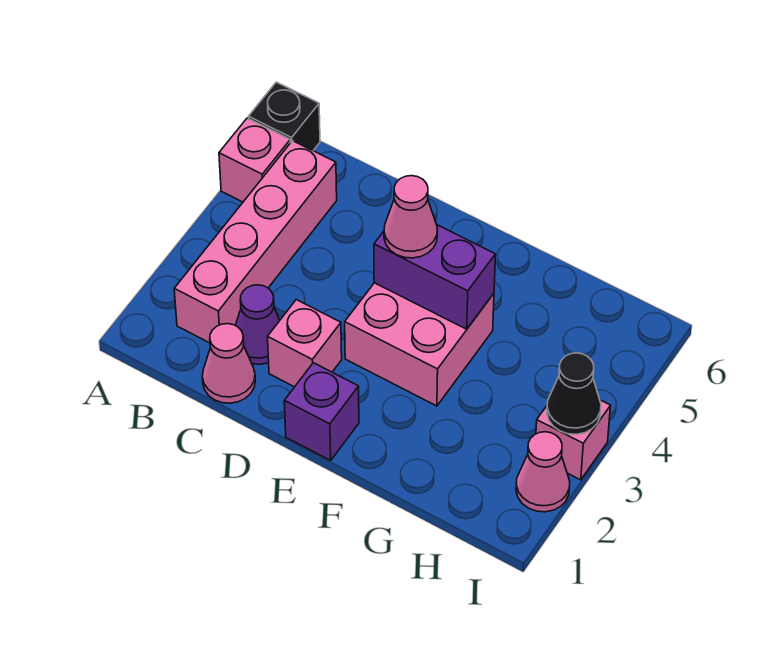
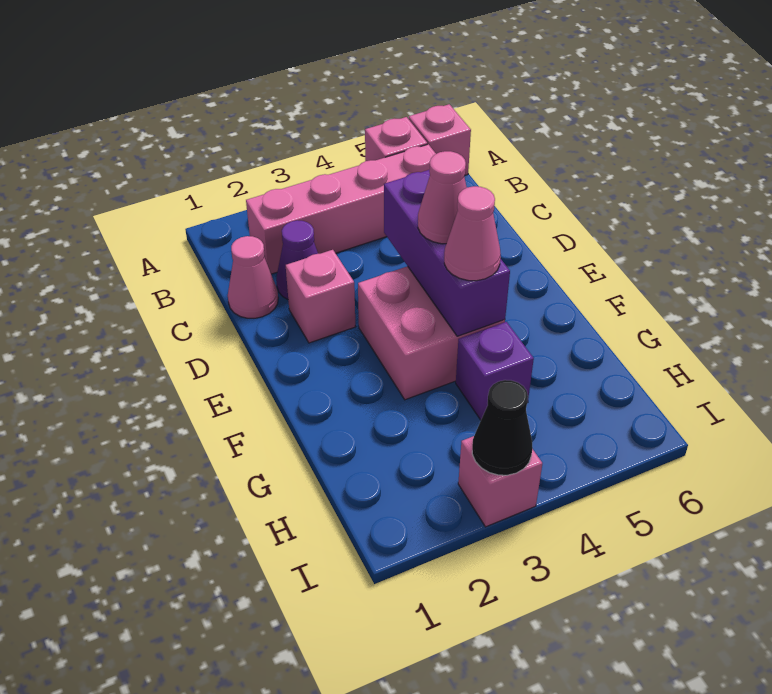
black brick A6 level 1 -> pink brick A6 level 1
purple brick E1 level 1 -> purple brick G4 level 1
purple brick E4:F4 level 2 -> purple brick D4:F4 level 2
pink cone I2 level 1 -> pink cone F4 level 3

